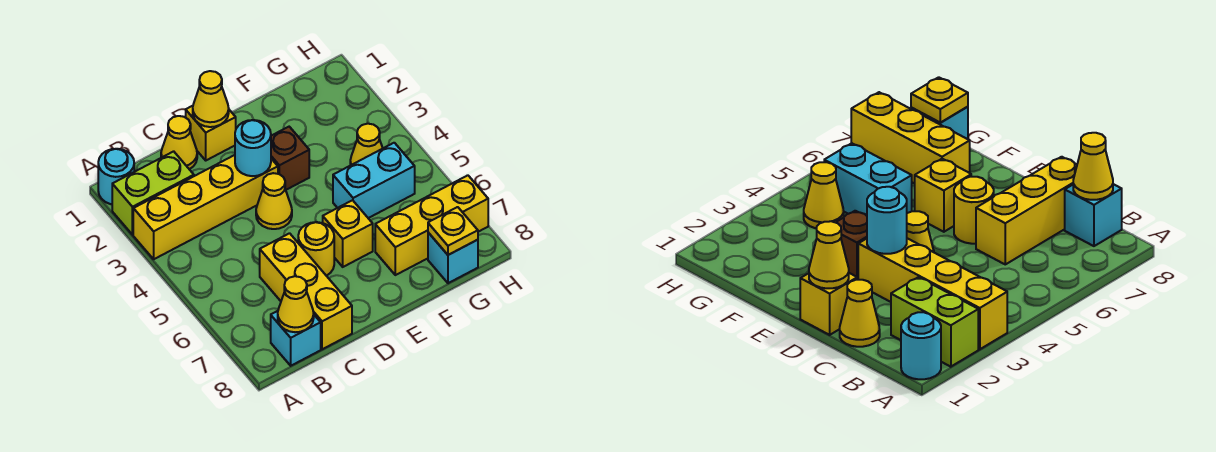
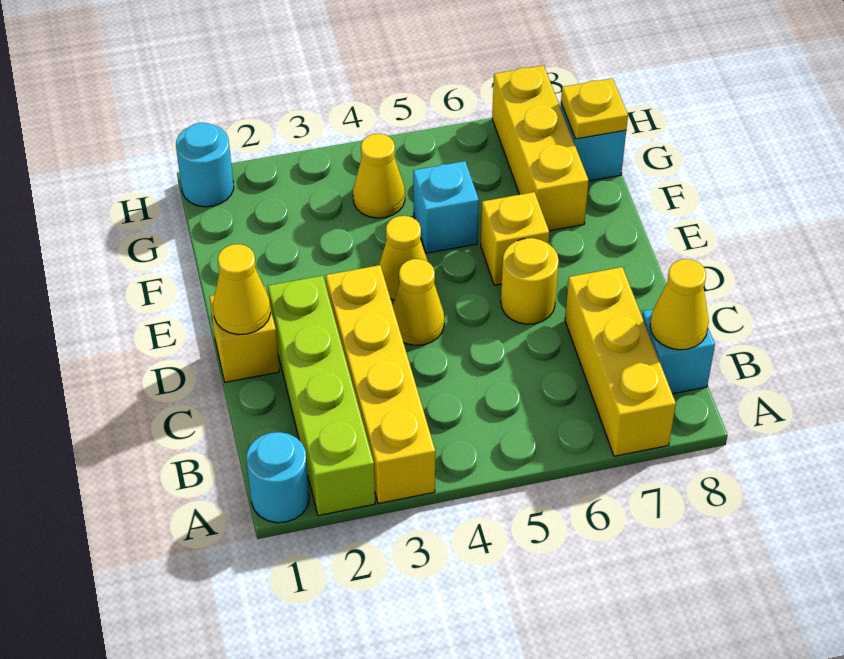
lime brick A2:B2 level 1 -> lime brick A2:D2 level 1
yellow cone C1 level 1 -> yellow cone E4 level 1
yellow brick C6:C8 level 1 -> yellow brick A7:C7 level 1
cyan round brick D3 level 2 -> cyan round brick H1 level 1
brown brick E3 level 1 -> none
cyan brick F5:G5 level 1 -> cyan brick F5 level 1

